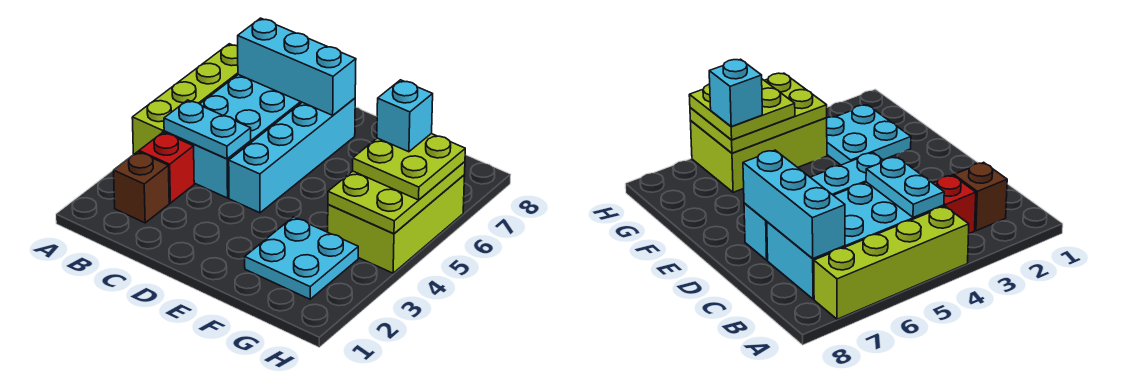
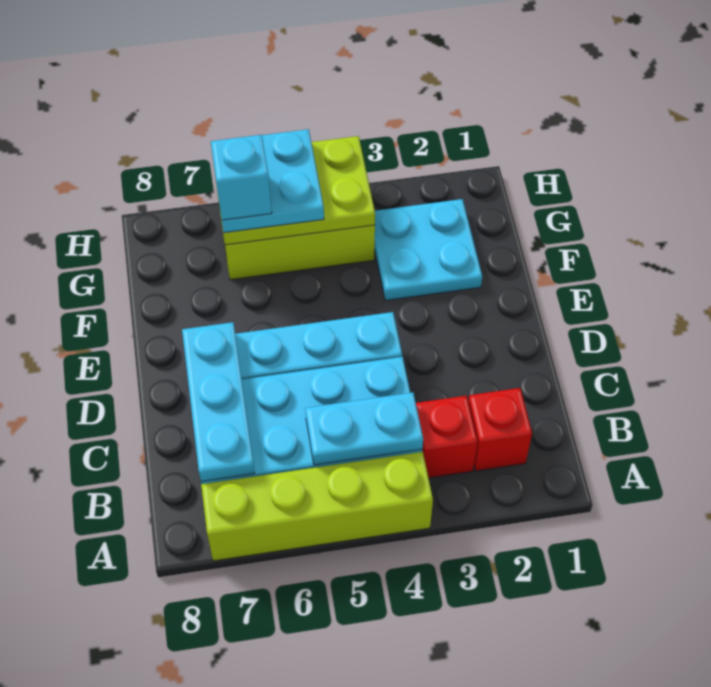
brown brick B2 level 1 -> red brick B2 level 1
cyan plate B4:C4 level 2 -> cyan plate B4:B5 level 2
cyan brick B7:D7 level 2 -> cyan plate B7:D7 level 2
lime plate G5:H6 level 3 -> cyan plate G5:H6 level 3

